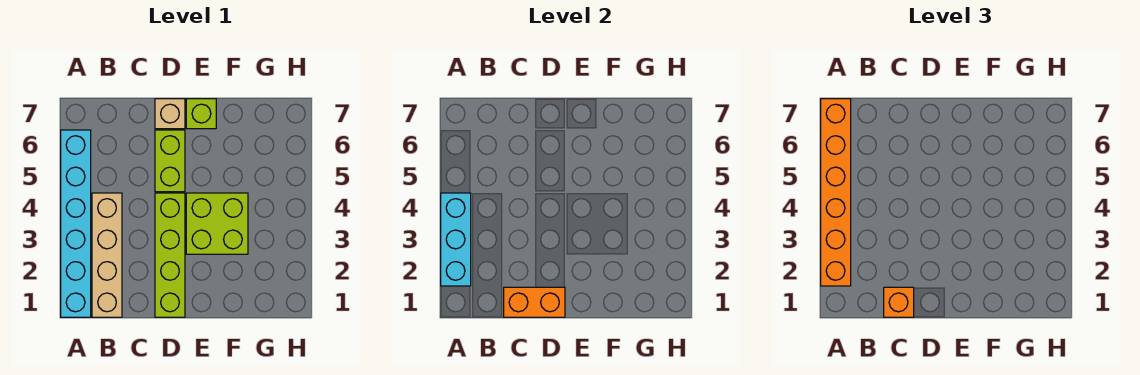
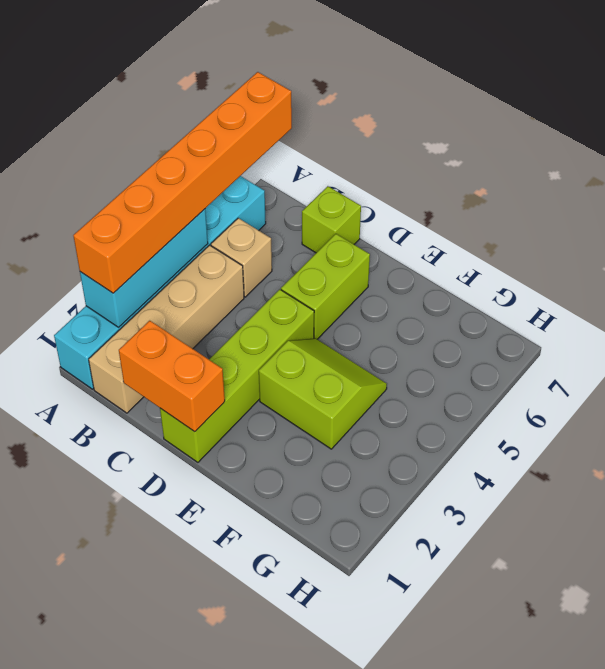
orange brick C1 level 3 -> none
tan brick D7 level 1 -> tan brick B5 level 1
lime brick E3:F4 level 1 -> lime slope E3:F4 level 1 top 3
lime brick E7 level 1 -> lime brick C7 level 1

